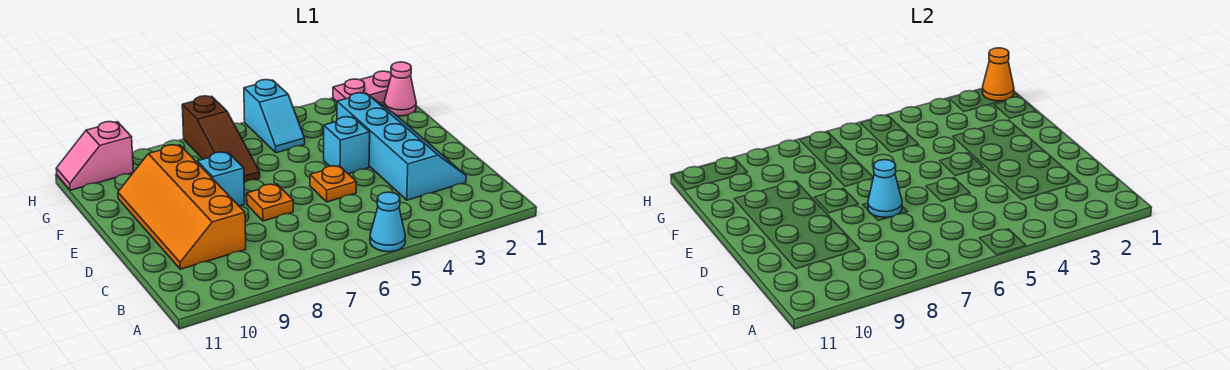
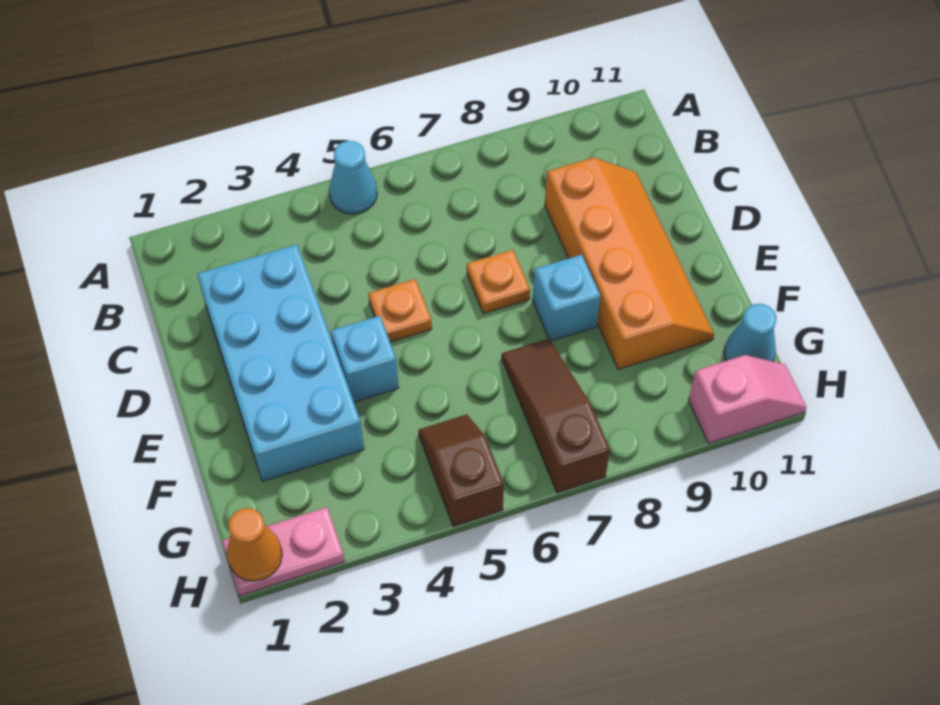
cyan slope C2:F3 level 1 top 3 -> cyan brick C2:F3 level 1
cyan cone D7 level 2 -> cyan cone G11 level 1
pink cone G1 level 1 -> none
cyan slope G5:H5 level 1 top H -> brown slope G5:H5 level 1 top H

